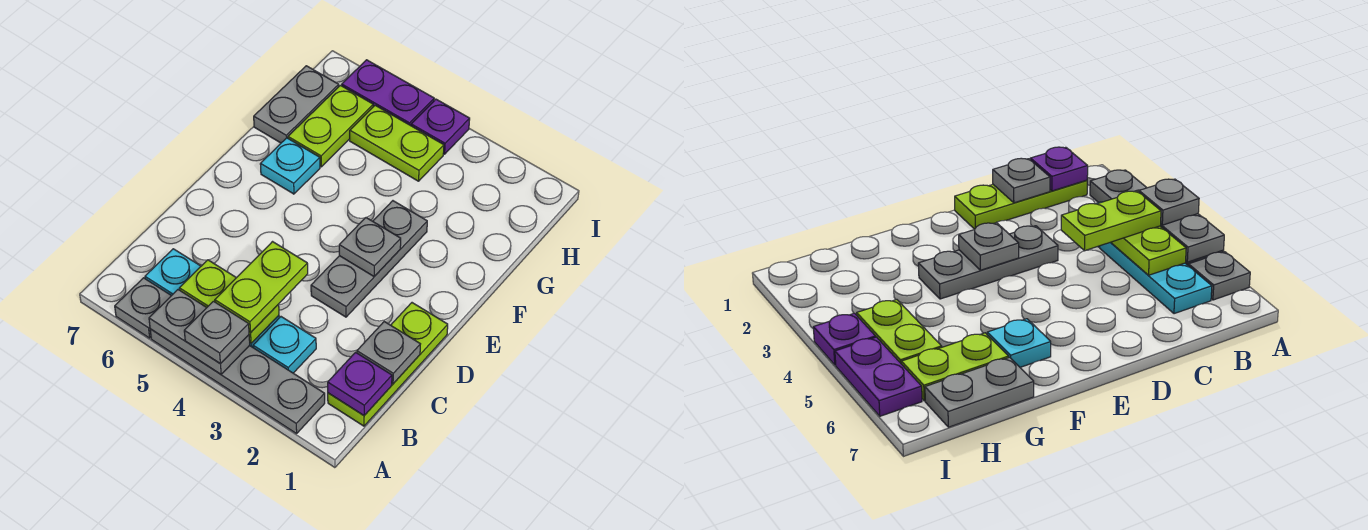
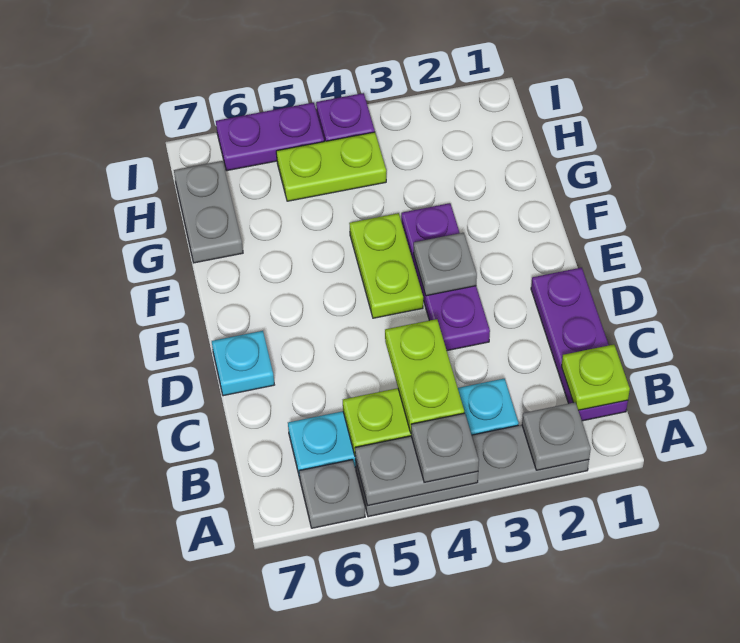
lime plate B1:D1 level 1 -> purple plate B1:D1 level 1
purple plate B1 level 2 -> lime plate B1 level 2
grey plate C1 level 2 -> grey plate A2 level 2
grey plate D3:F3 level 1 -> purple plate D3:F3 level 1
cyan plate F6 level 1 -> cyan plate D7 level 1
lime plate G6:H6 level 1 -> lime plate E4:F4 level 1

